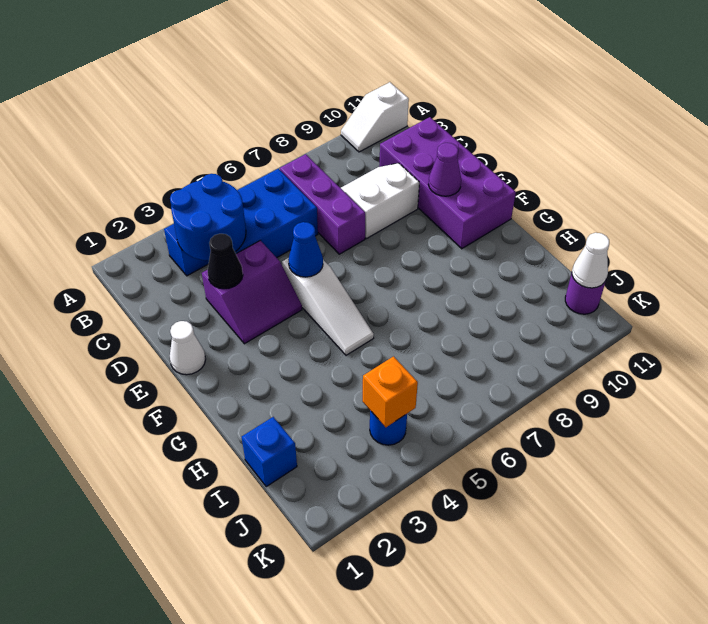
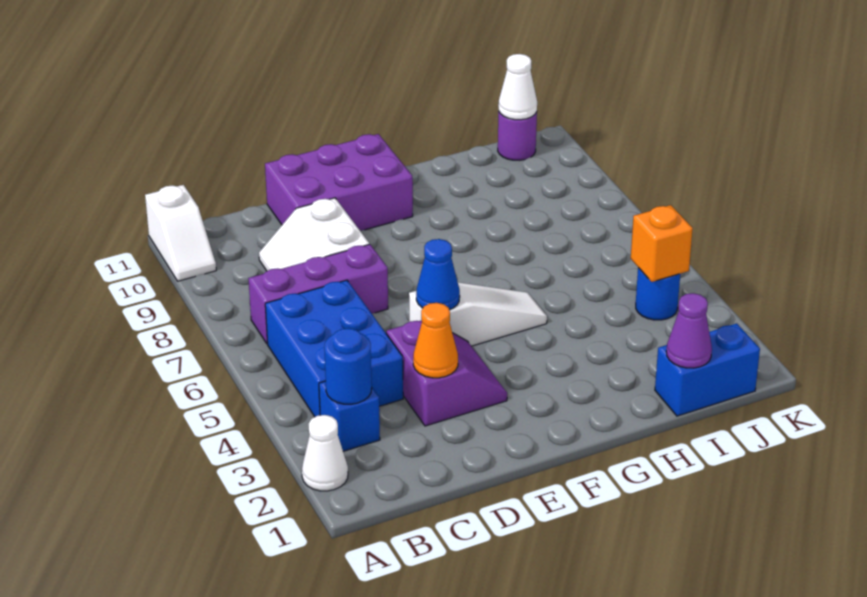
blue round brick B3:C4 level 2 -> blue round brick B3 level 2
purple brick C10:F11 level 1 -> purple brick D10:F11 level 1
black cone D3 level 2 -> orange cone D3 level 2
white cone E1 level 1 -> white cone A2 level 1
purple cone E10 level 2 -> purple cone I1 level 2
blue brick I1 level 1 -> blue brick I1:J1 level 1

